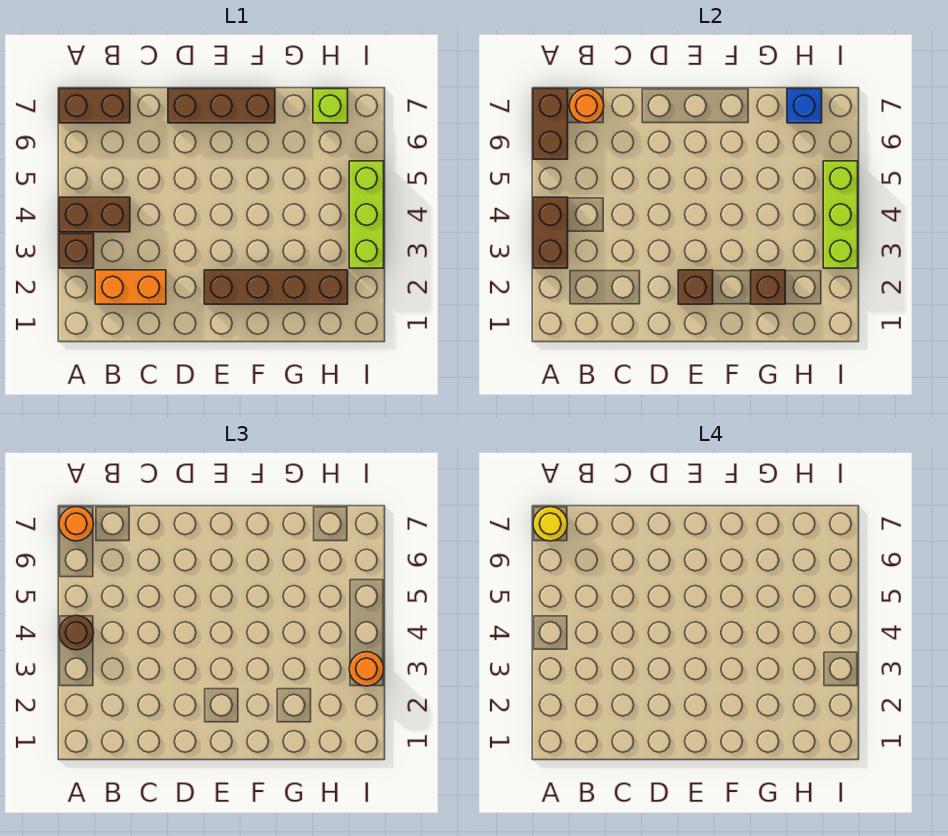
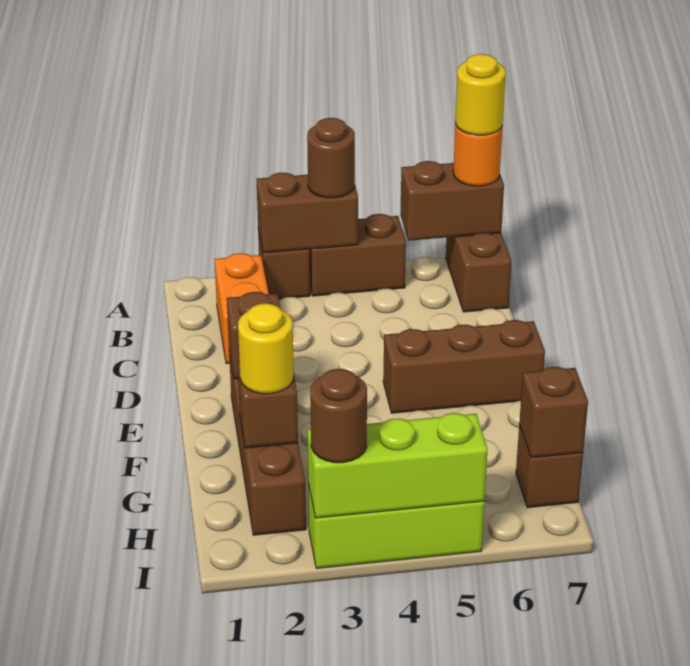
brown brick A4:B4 level 1 -> brown brick A4:A5 level 1
orange round brick B7 level 2 -> none
brown brick D7:F7 level 1 -> brown brick E5:E7 level 1
none -> yellow round brick G2 level 3
lime brick H7 level 1 -> brown brick H7 level 1
blue brick H7 level 2 -> brown brick H7 level 2
orange round brick I3 level 3 -> brown round brick I3 level 3

